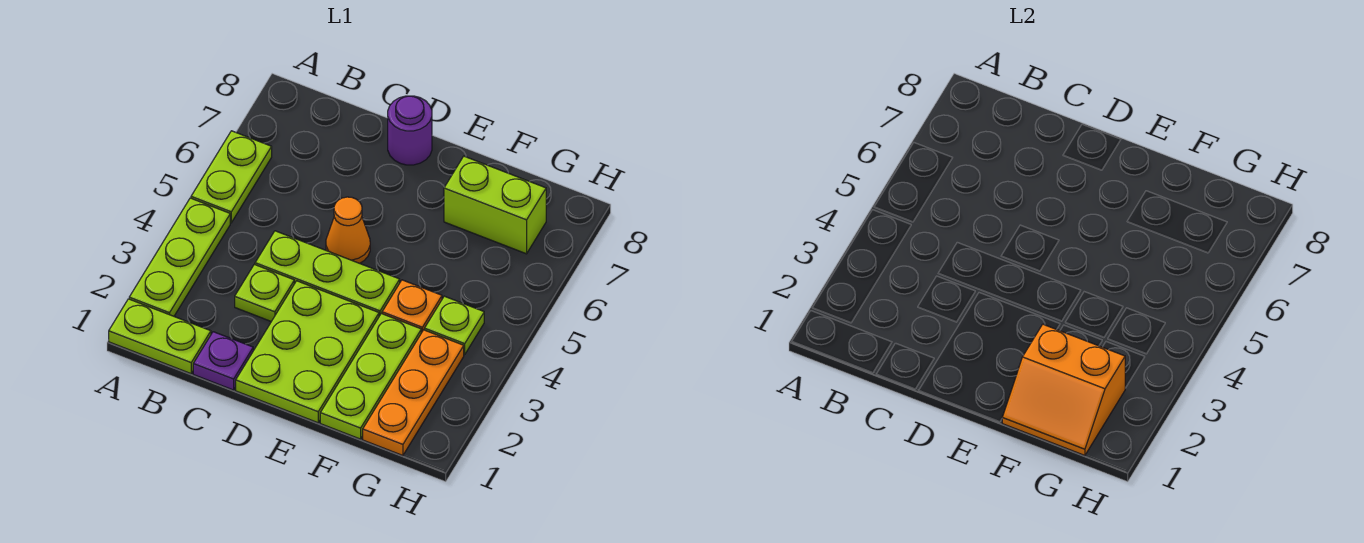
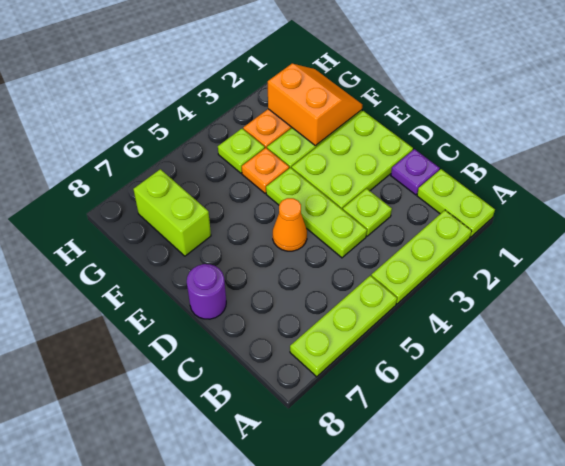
lime plate A5:A6 level 1 -> lime plate A5:A7 level 1

